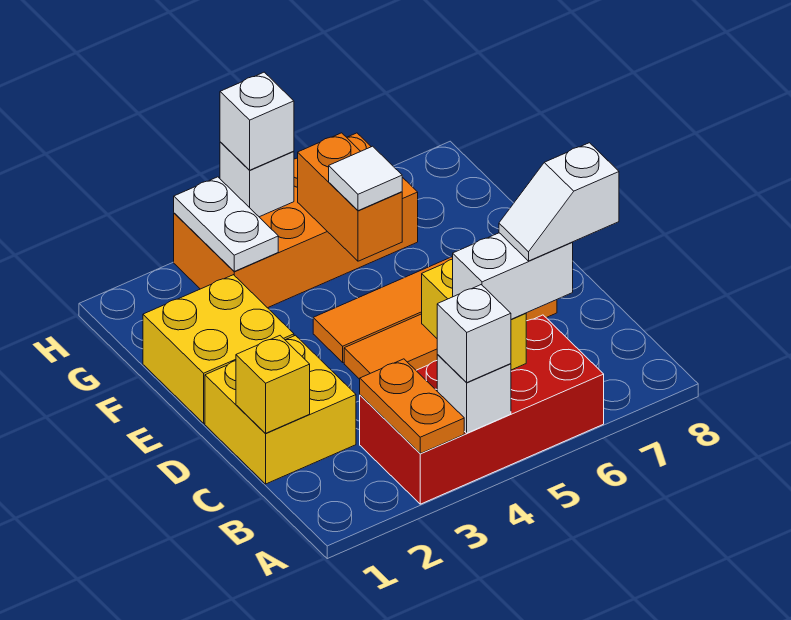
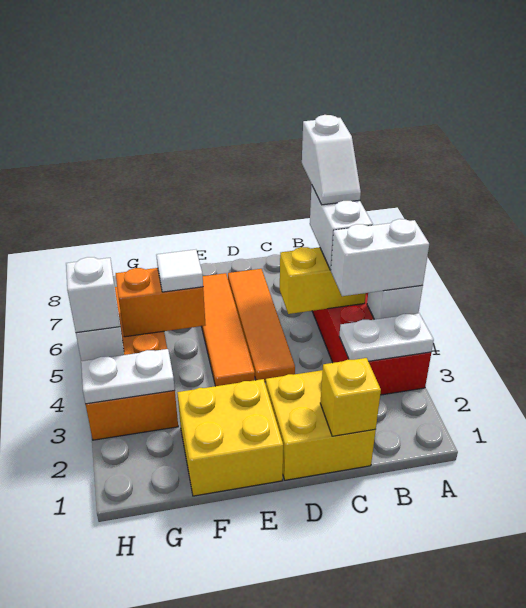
orange plate A3:B3 level 2 -> white plate A3:B3 level 2
white brick A4 level 3 -> white brick A4:B4 level 3

